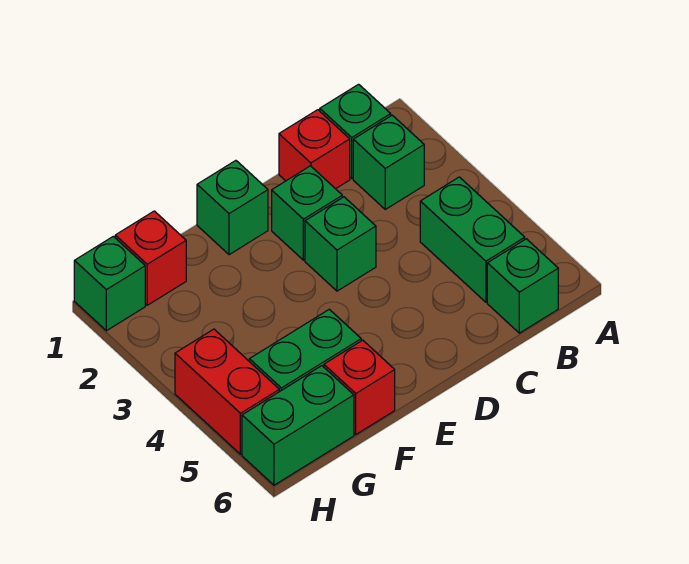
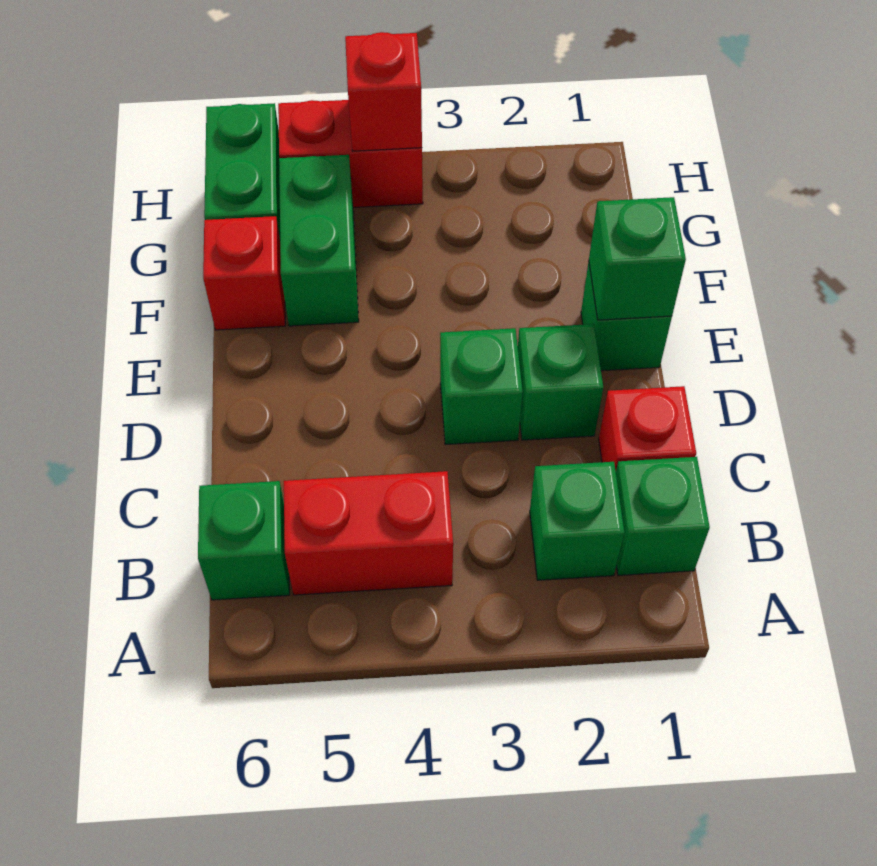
green brick B4:B5 level 1 -> red brick B4:B5 level 1
red brick G1 level 1 -> red brick H4 level 2
green brick H1 level 1 -> green brick E1 level 2

